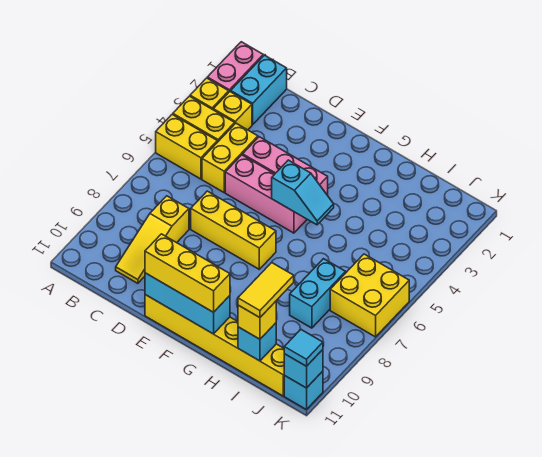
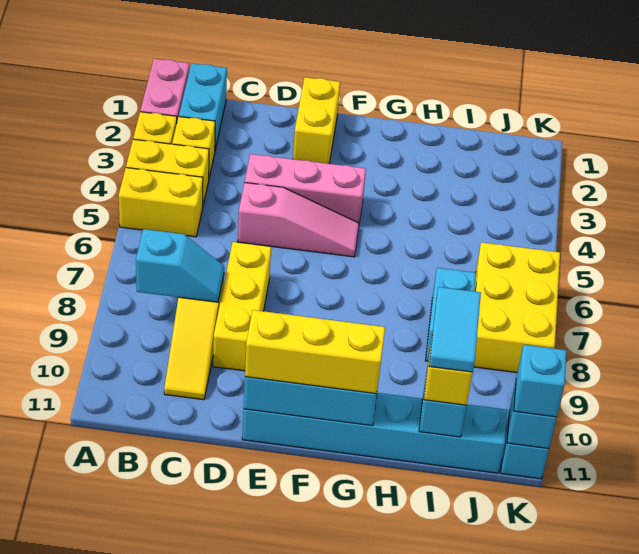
yellow brick C4:C5 level 1 -> yellow brick E1:E2 level 1
pink brick D5:F5 level 1 -> pink slope D5:F5 level 1 top D
yellow brick D7:F7 level 1 -> yellow brick D7:D9 level 1
yellow brick E11:J11 level 1 -> cyan brick E11:J11 level 1
cyan slope F5:G5 level 2 top F -> cyan slope B8:C8 level 2 top B
yellow tile I10:I11 level 4 -> cyan tile I10:I11 level 4
yellow brick J6:K7 level 1 -> yellow brick J6:K8 level 1
cyan tile K11 level 3 -> cyan brick K11 level 3

